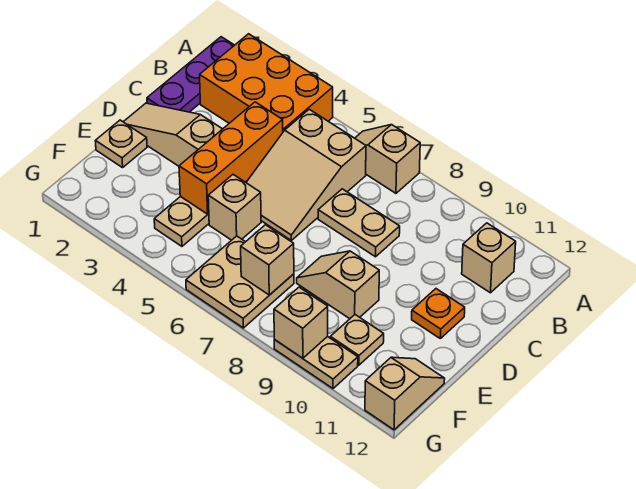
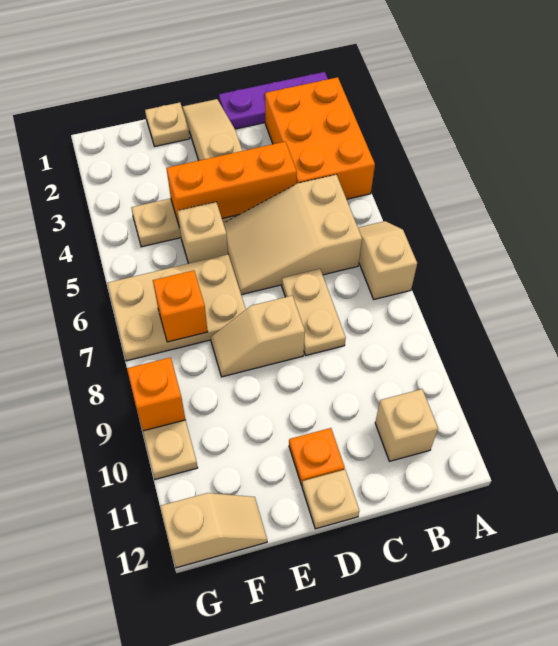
tan slope E8:E9 level 1 top 9 -> tan slope D8:E8 level 1 top D
tan plate F6:G7 level 1 -> tan plate E6:G7 level 1
tan brick F7 level 2 -> orange brick F7 level 2
tan plate F10 level 1 -> tan plate D12 level 1
tan brick G9 level 2 -> orange brick G9 level 2

